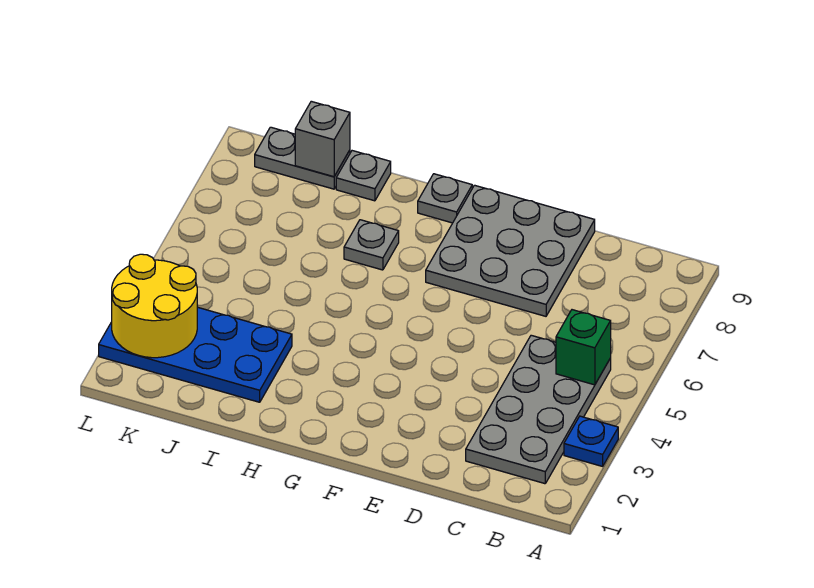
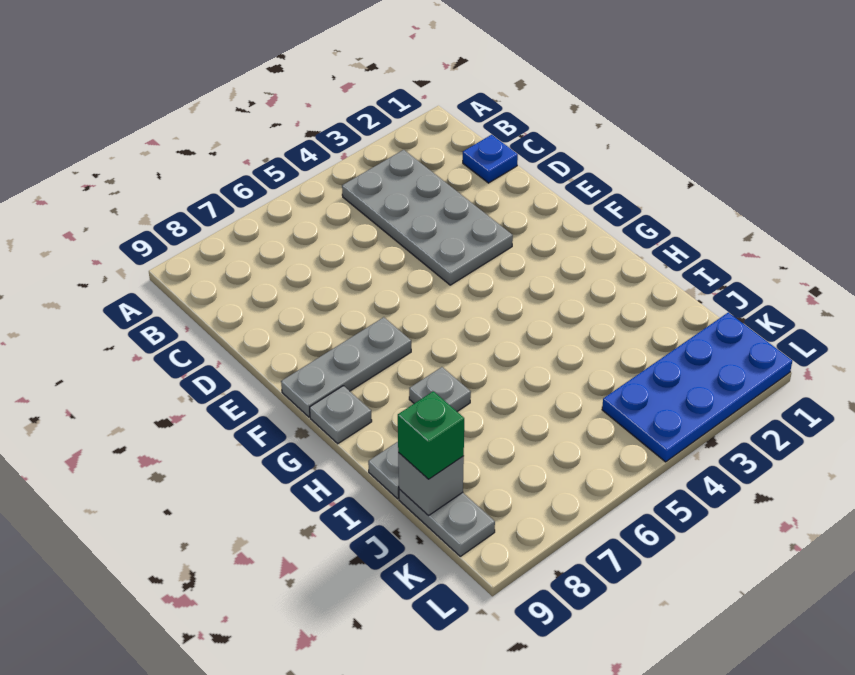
blue plate A3 level 1 -> blue plate C1 level 1
grey plate B2:C5 level 1 -> grey plate B3:E4 level 1
green brick B5 level 2 -> green brick J9 level 3
grey plate D7:F9 level 1 -> grey plate F7:F9 level 1
blue plate I2:L3 level 1 -> blue plate K1:L4 level 1
yellow round brick K2:L3 level 2 -> none

